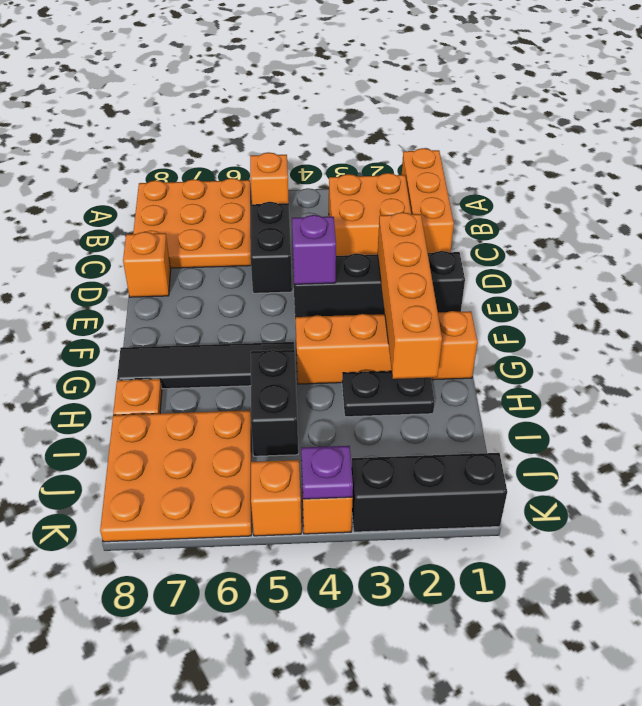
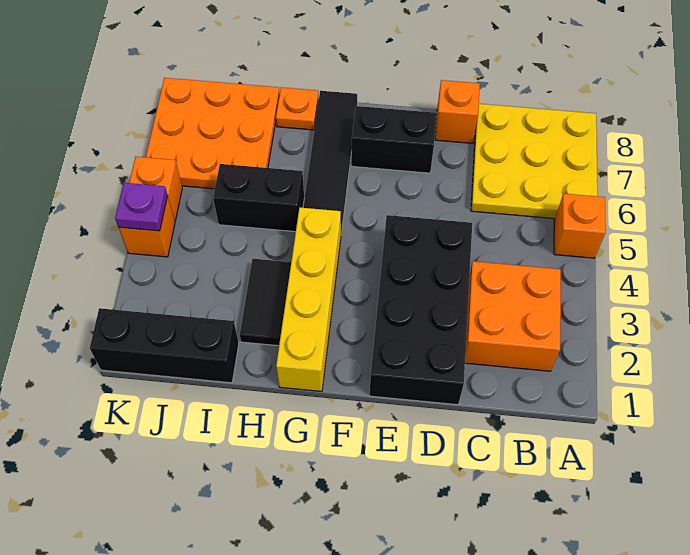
orange brick A1:C1 level 1 -> none
orange plate A6:C8 level 1 -> yellow plate A6:C8 level 1
black brick C5:D5 level 1 -> black brick E7:F7 level 1
black brick E1:E4 level 1 -> black brick D1:E4 level 1
orange brick E2:H2 level 2 -> none
purple brick E4 level 2 -> none
orange brick G1:G4 level 1 -> yellow brick G1:G4 level 1
black plate H2:H3 level 1 -> black tile H2:H3 level 1
black brick K1:K3 level 1 -> black brick I1:K1 level 1

